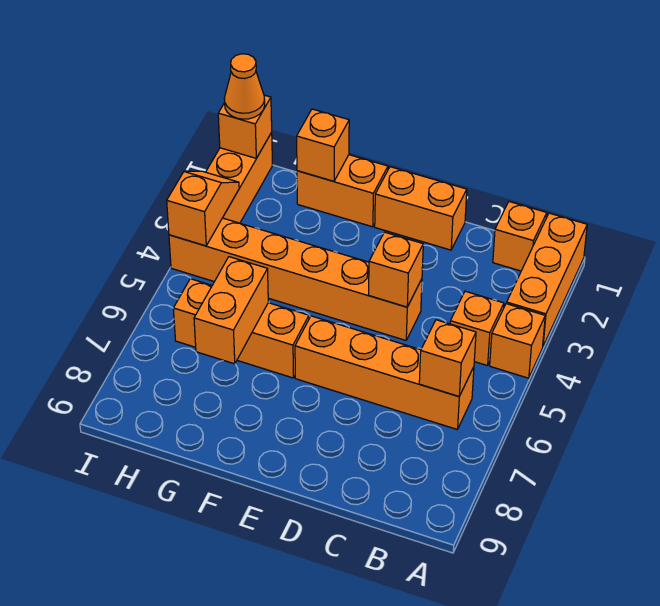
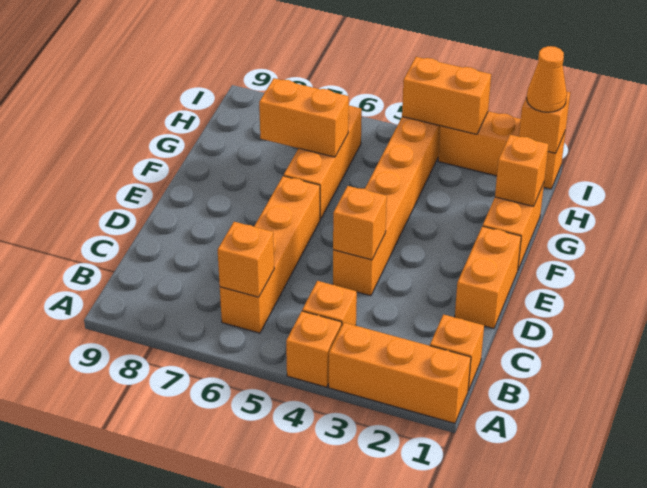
orange slope I3:I4 level 2 top 4 -> orange brick I3:I4 level 2

